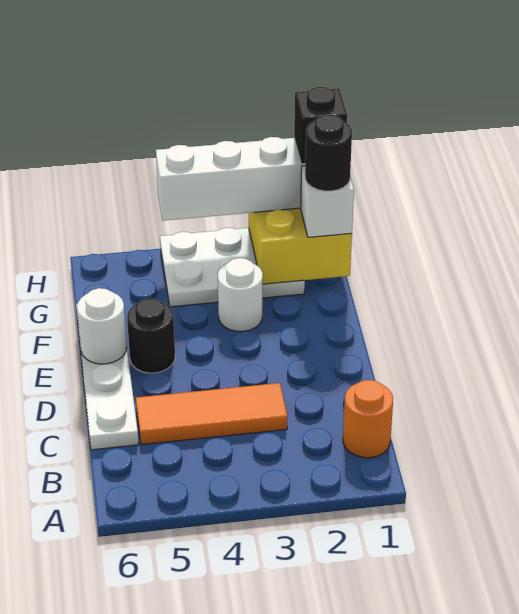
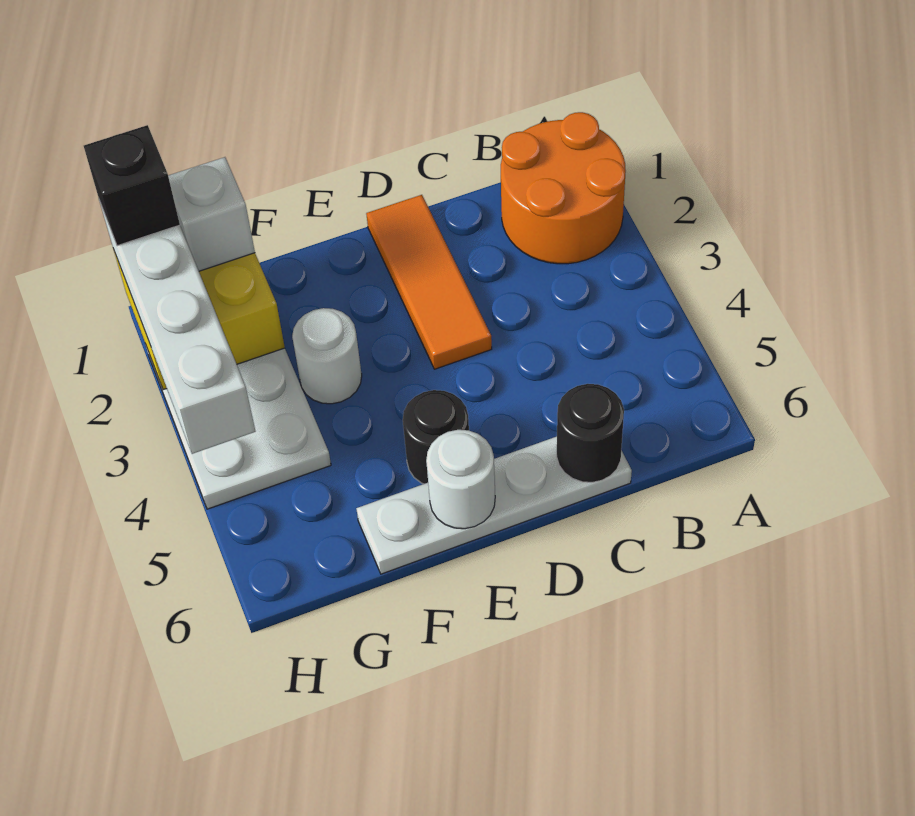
orange round brick B1 level 1 -> orange round brick A1:B2 level 1
orange tile C3:C5 level 1 -> orange tile D1:D3 level 1
black round brick G1 level 4 -> black round brick C6 level 2

